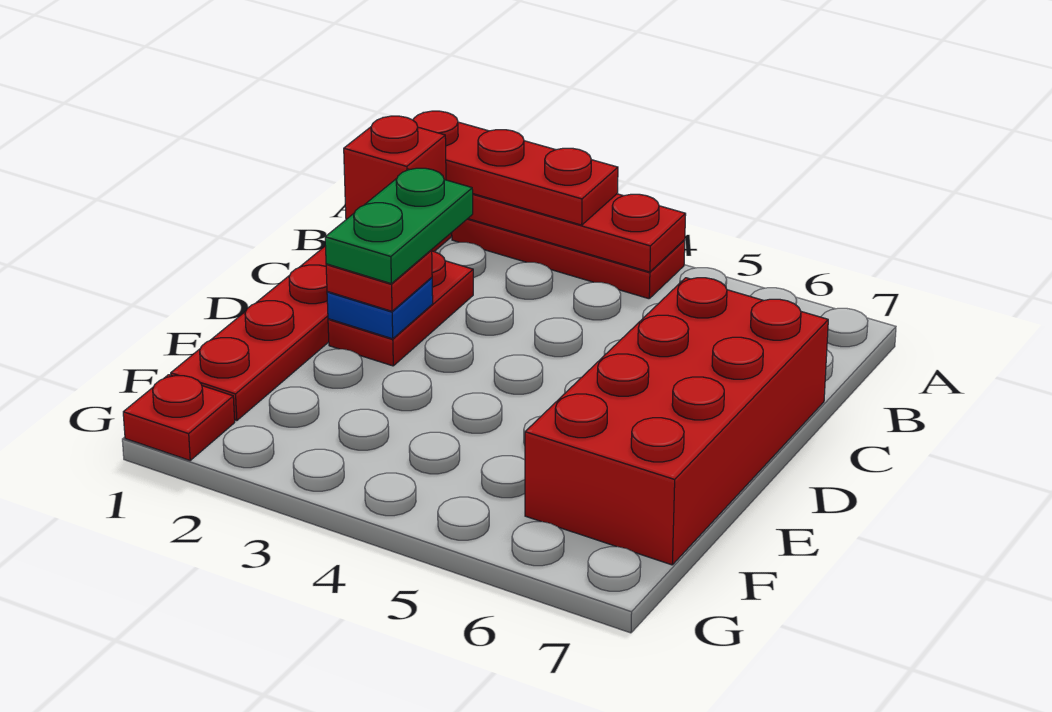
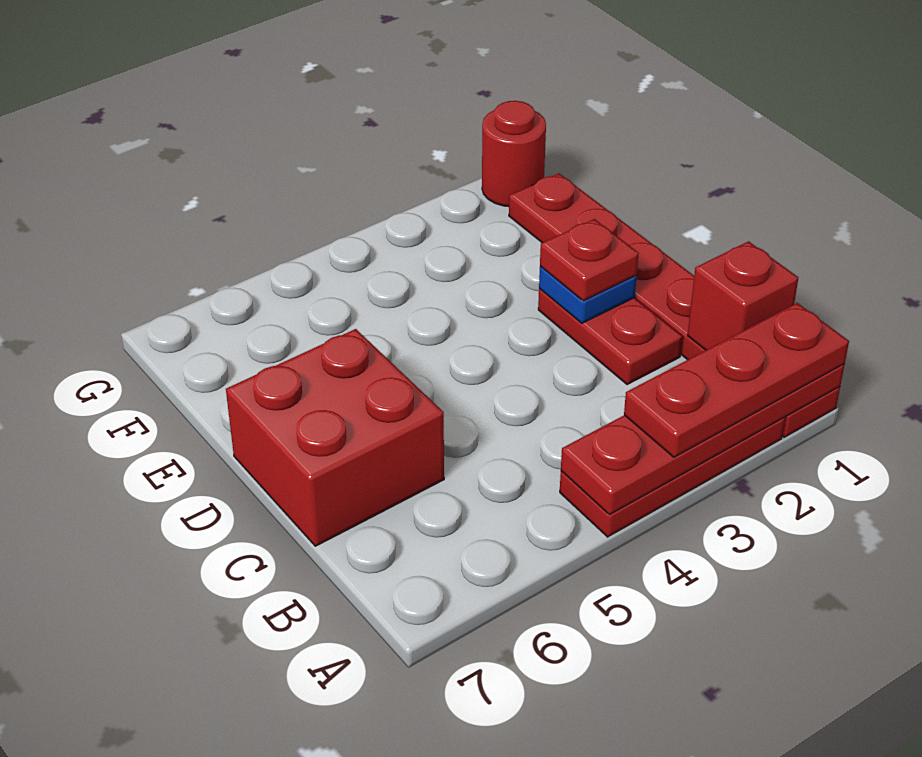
green plate C2:D2 level 4 -> none
red brick C6:F7 level 1 -> red brick C6:D7 level 1
red plate G1 level 1 -> red round brick G1 level 1

